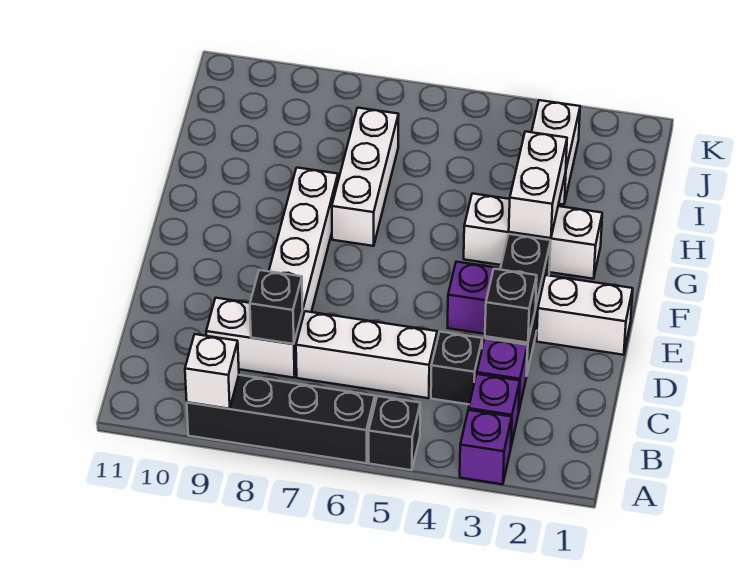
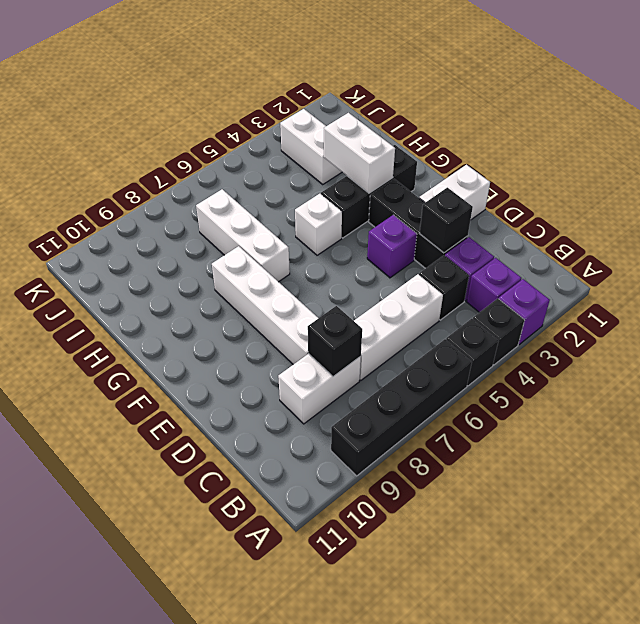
none -> black brick A4 level 1
white brick A9 level 2 -> white brick G5 level 1
white brick G2:G4 level 1 -> black brick G2:G4 level 1

